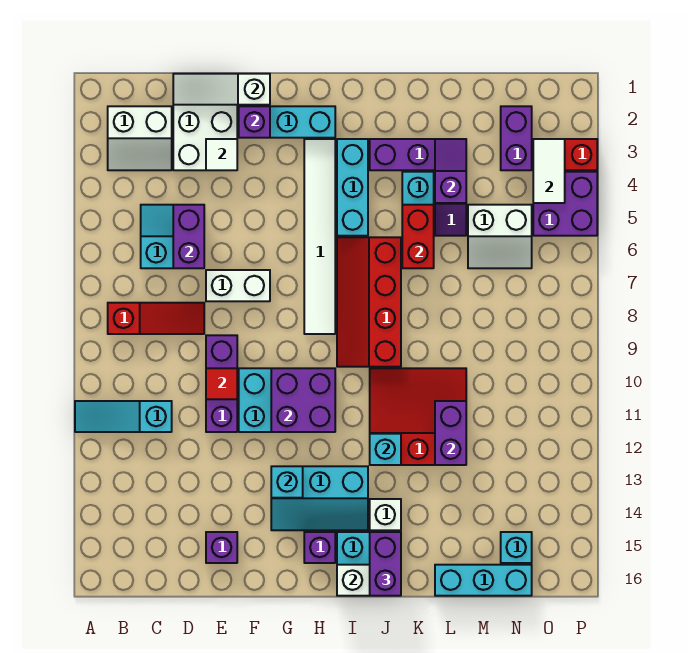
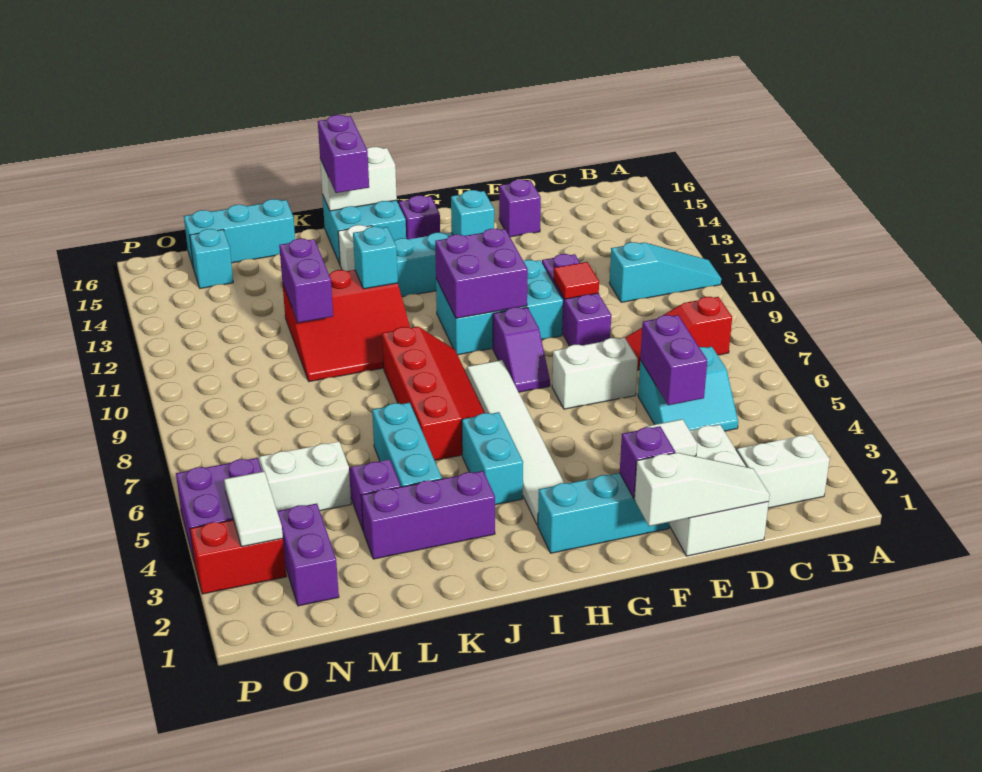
cyan brick I3:I5 level 1 -> cyan brick I4:I5 level 1
red brick K5:K6 level 2 -> none
purple slope L3:L4 level 2 top 4 -> purple slope G8:G9 level 1 top 9

